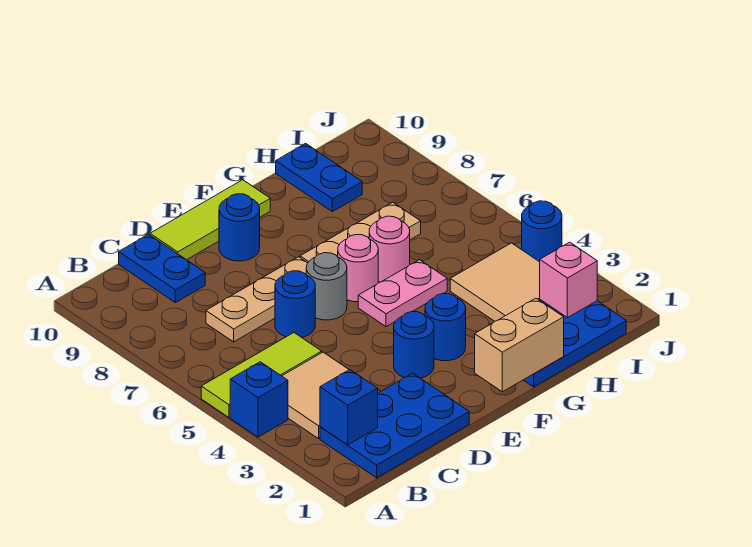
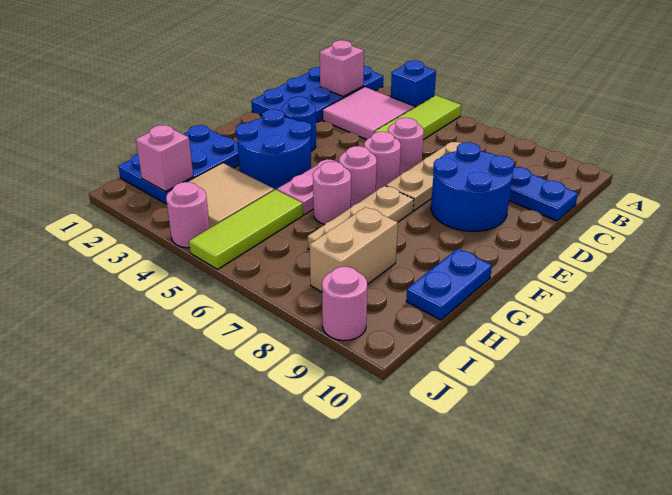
blue plate B1:D2 level 1 -> blue plate A1:D2 level 1
blue brick B2 level 2 -> pink brick B2 level 2
tan tile B3:C4 level 1 -> pink tile B3:C4 level 1
blue round brick D6 level 1 -> pink round brick D6 level 1
lime tile D10:F10 level 1 -> lime tile H5:J5 level 1
grey round brick E6 level 1 -> pink round brick E6 level 1
blue round brick E9 level 1 -> blue round brick D8:E9 level 1
tan brick F1:G1 level 2 -> tan brick H8:I8 level 1
blue round brick F3 level 1 -> blue round brick F3:G4 level 1
blue plate H9:H10 level 1 -> blue plate G10:H10 level 1
blue round brick J4 level 1 -> pink round brick J4 level 1
none -> pink round brick J9 level 1

